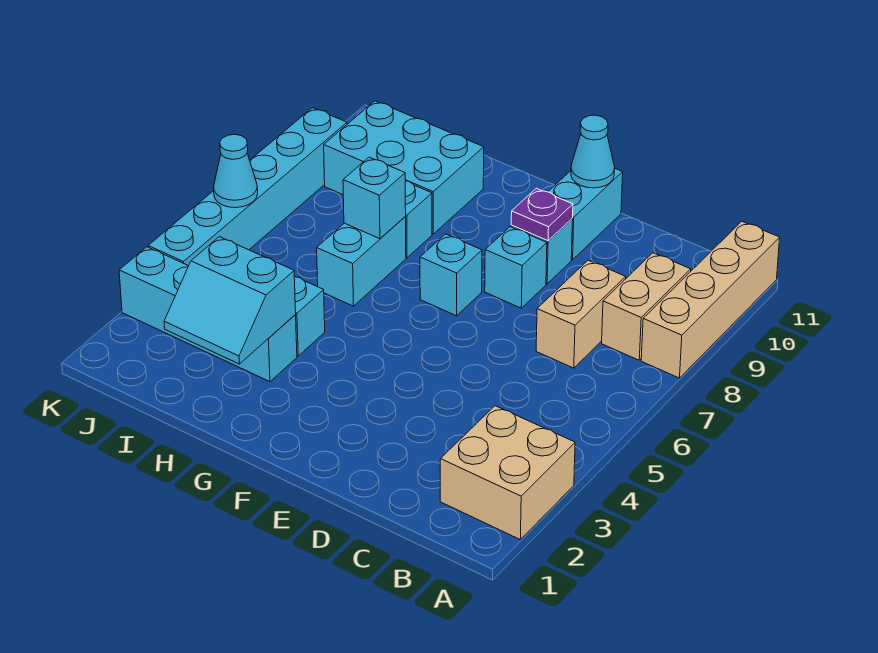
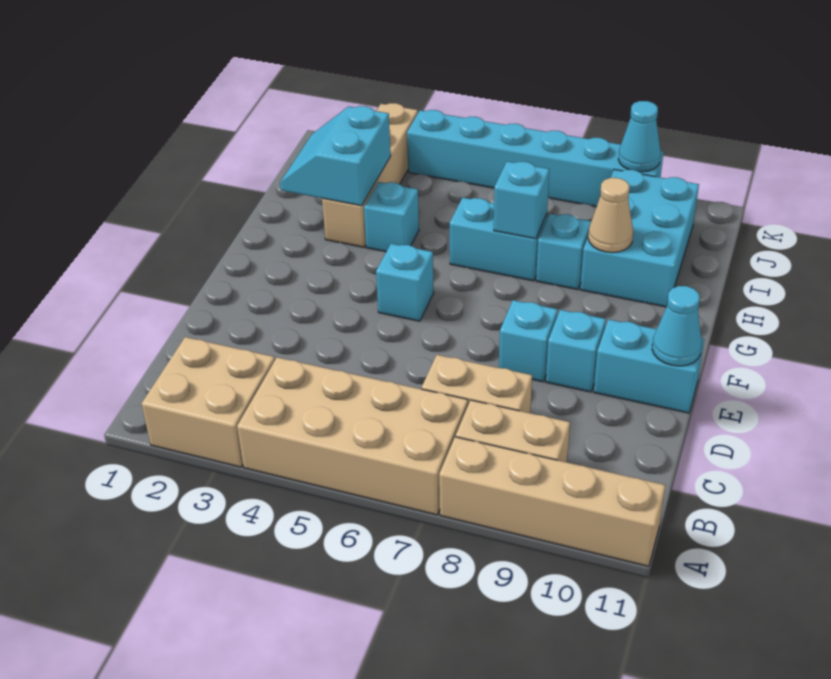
none -> tan brick A4:B7 level 1
purple plate E9 level 2 -> none
cyan brick F7 level 1 -> cyan brick F5 level 1
cyan brick H3:K3 level 1 -> tan brick H3:K3 level 1
none -> tan cone H9 level 2
cyan cone K6 level 2 -> cyan cone K9 level 2

